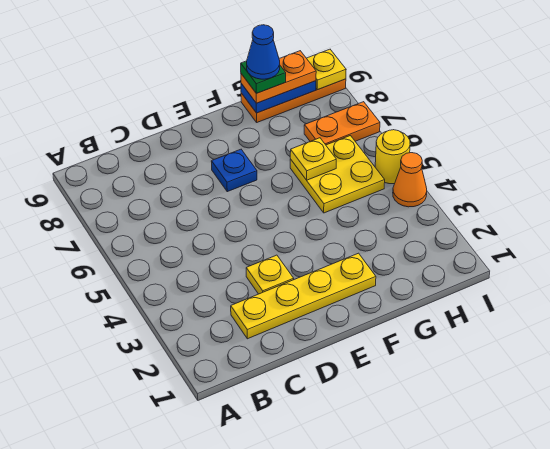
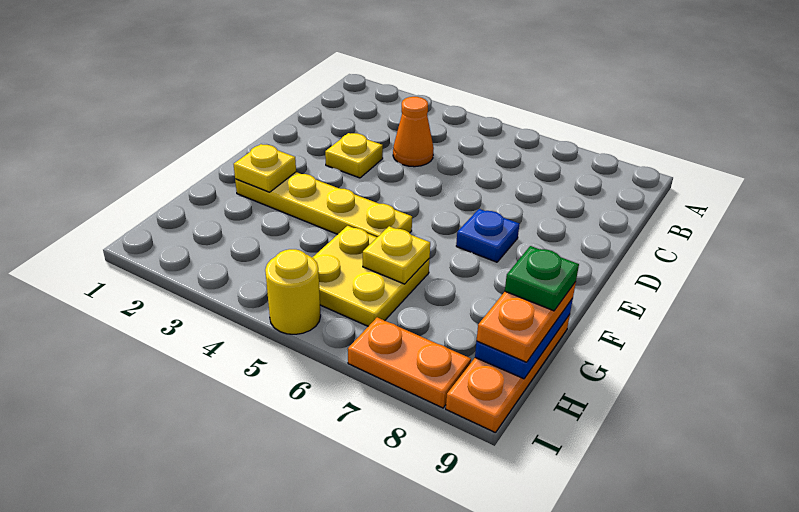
yellow plate C2:F2 level 1 -> yellow plate F2:F5 level 1
blue cone G9 level 5 -> none
orange plate H7:I7 level 1 -> orange plate I7:I8 level 1
orange cone I4 level 1 -> orange cone C4 level 1
yellow plate I9 level 2 -> yellow plate F2 level 2

